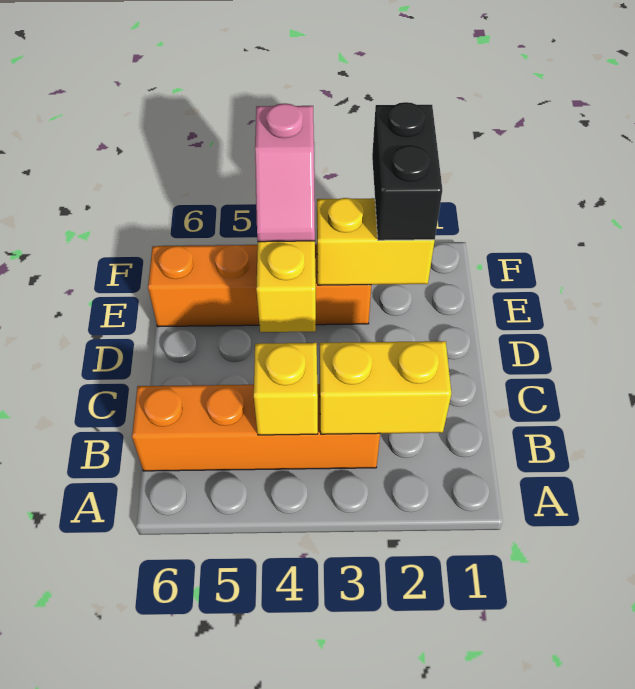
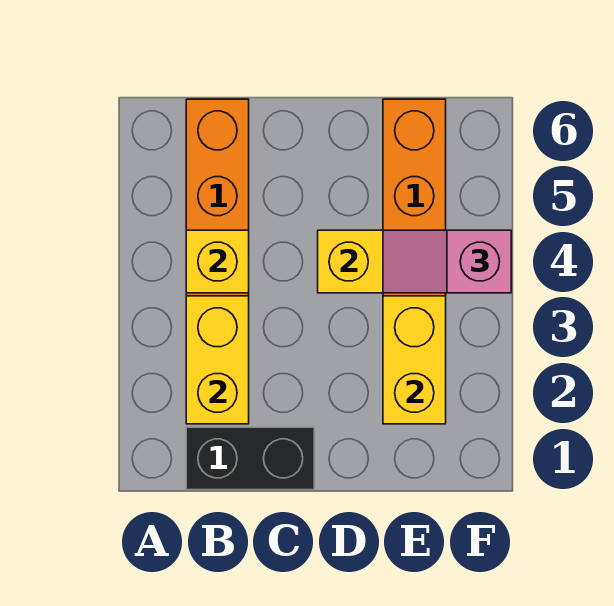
black brick E2:F2 level 3 -> black brick B1:C1 level 1

